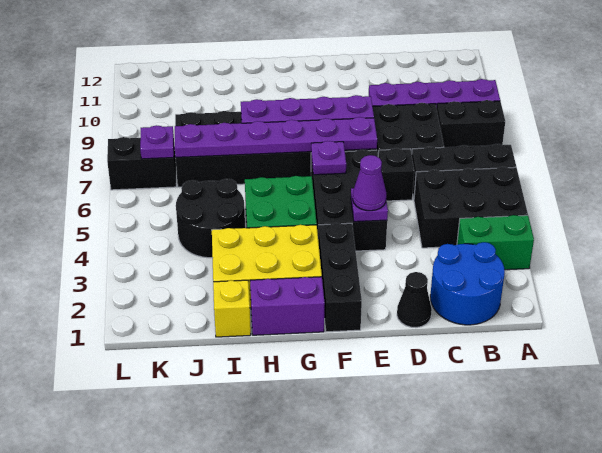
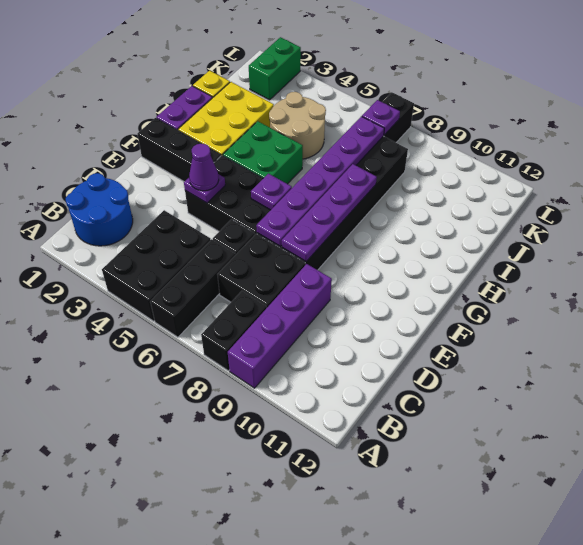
green brick A3:B3 level 1 -> green brick K2:L2 level 1
black cone D1 level 1 -> none
black round brick I4:J5 level 1 -> tan round brick I4:J5 level 1

